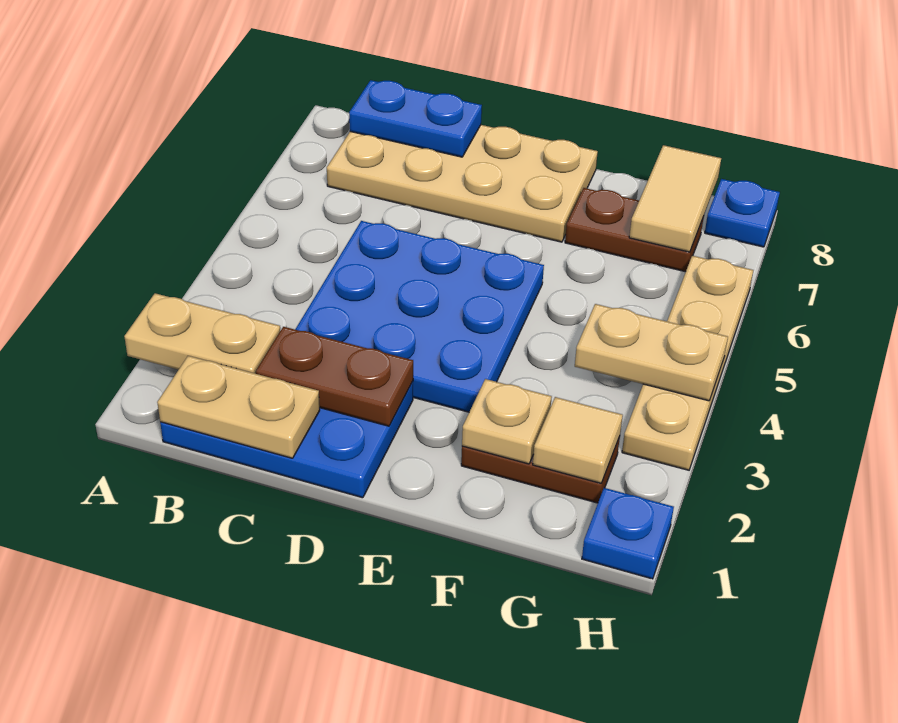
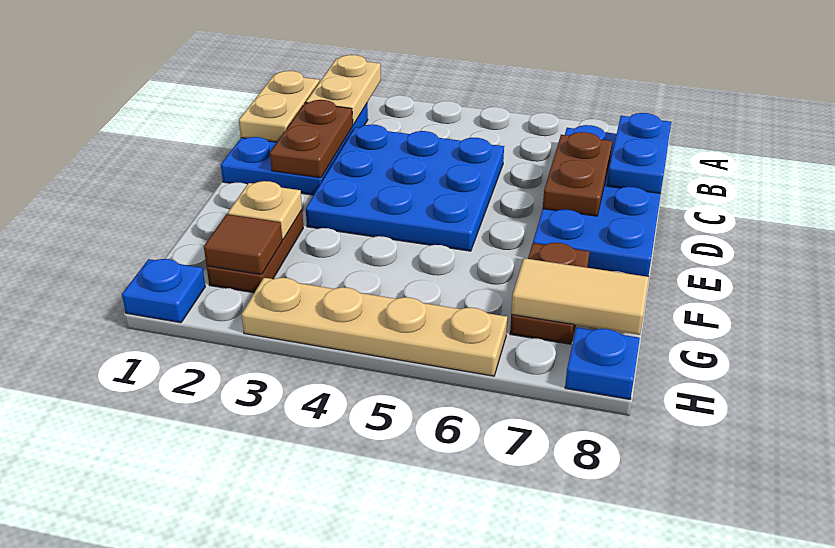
tan plate B7:E8 level 1 -> blue plate B7:E8 level 1
none -> brown plate C7:D7 level 2
tan tile G2 level 2 -> brown tile G2 level 2
tan plate G4:H4 level 2 -> none

